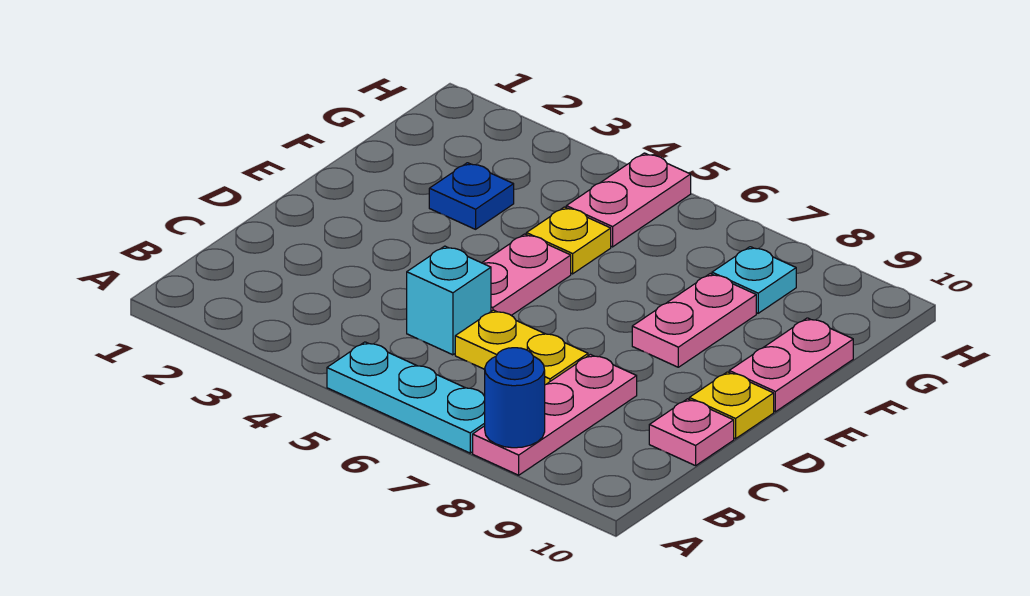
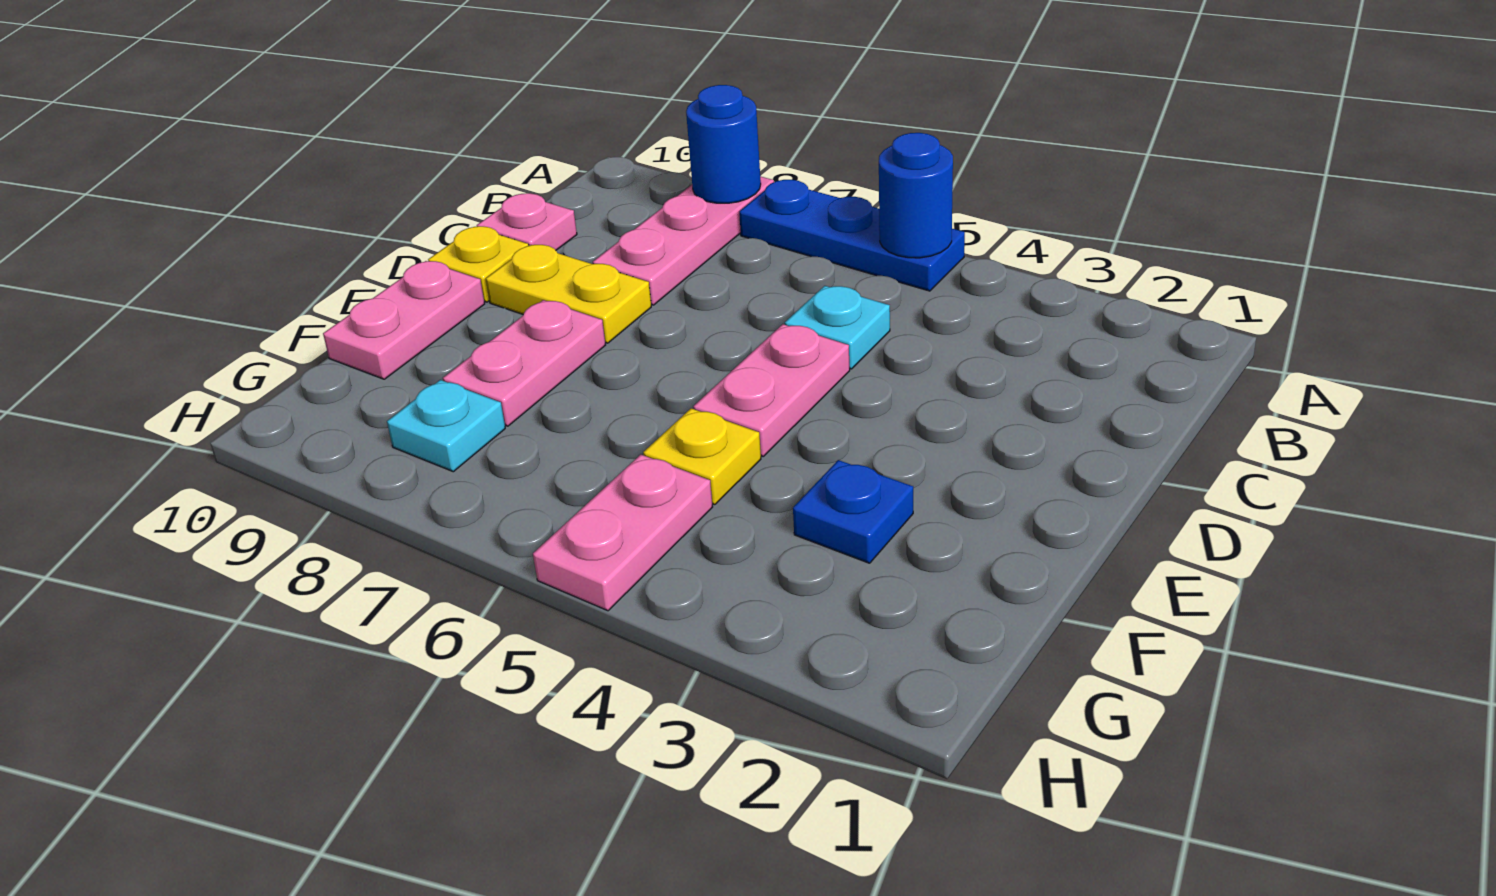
cyan plate A5:A7 level 1 -> blue plate A5:A7 level 1
none -> blue round brick A5 level 2
cyan brick C5 level 1 -> cyan plate C5 level 1
yellow plate C6:C7 level 1 -> yellow plate D8:D9 level 1

